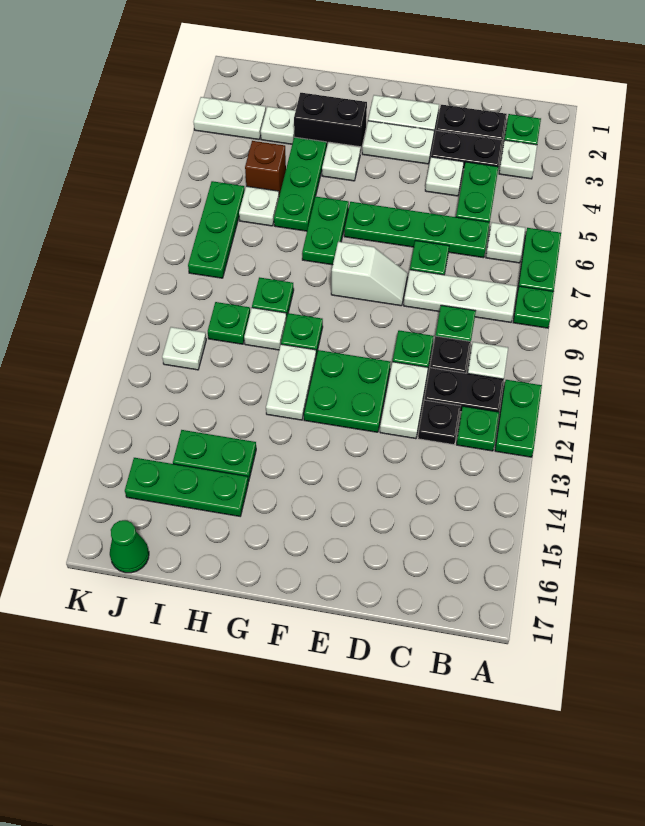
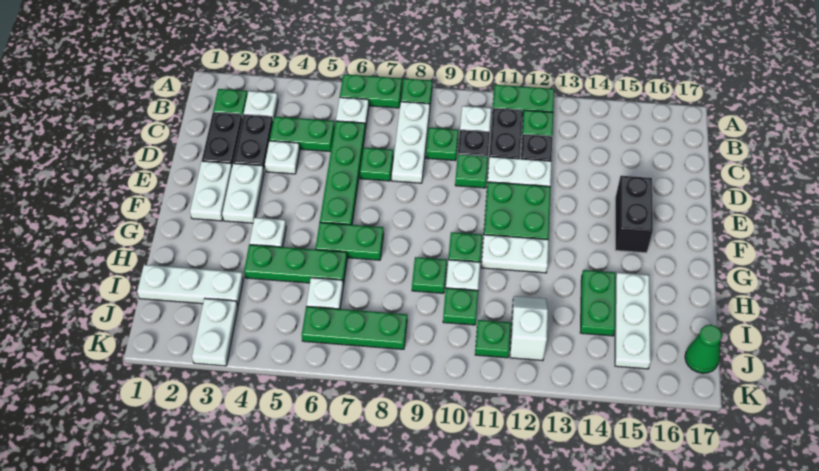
white slope E8:F8 level 1 top F -> white slope I12:J12 level 1 top J
black brick G3:H3 level 1 -> black brick E15:F15 level 1
green plate H15:J15 level 1 -> white plate H15:J15 level 1
white plate I3 level 1 -> white plate I1:I3 level 1
brown brick I5 level 1 -> none
white plate J11 level 1 -> green plate J11 level 1

